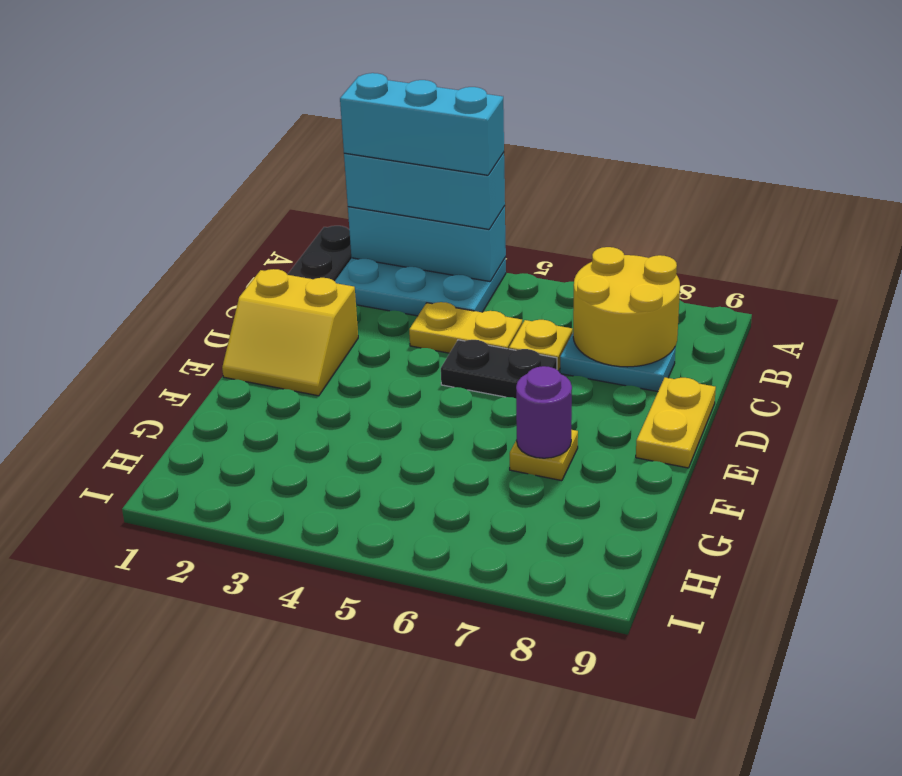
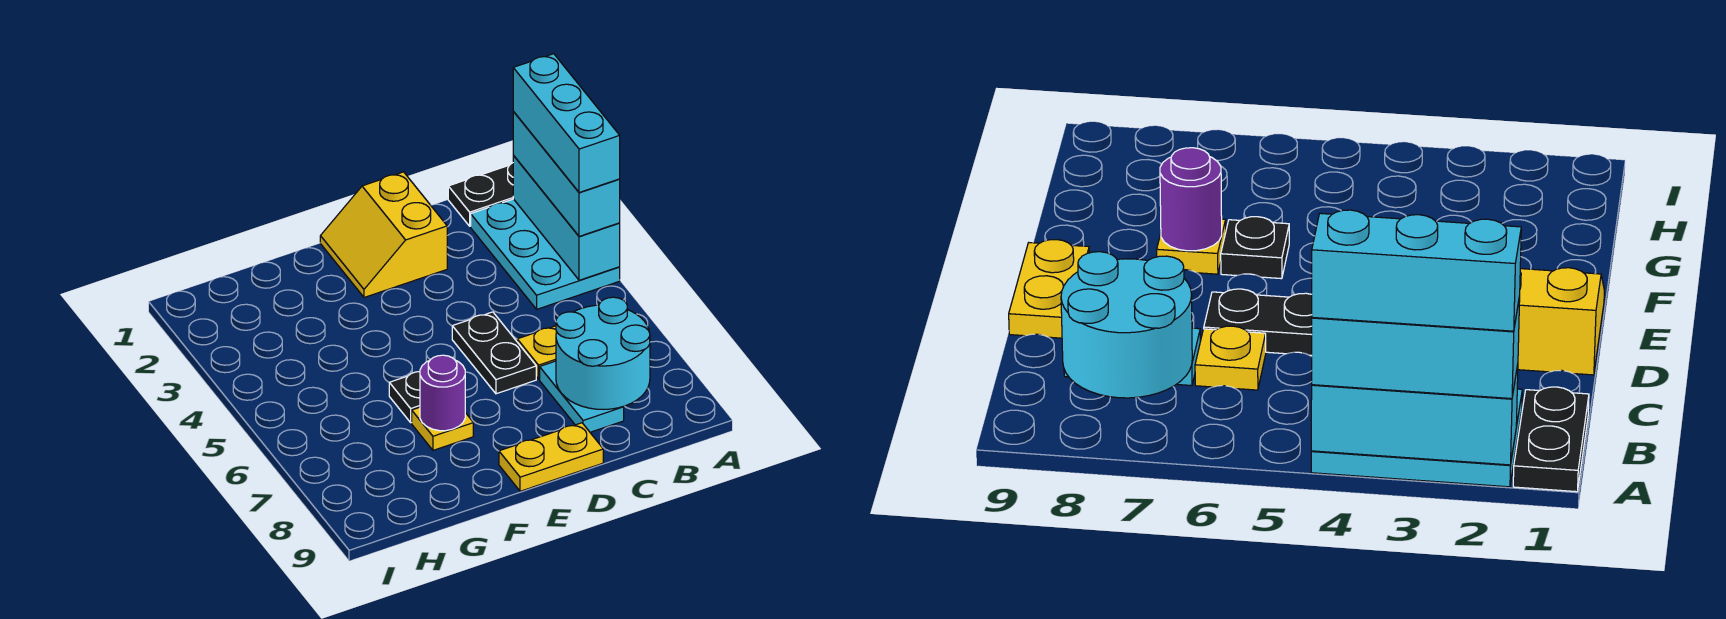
yellow round brick B7:C8 level 2 -> cyan round brick B7:C8 level 2
yellow plate C4:C5 level 1 -> none
none -> black plate F6 level 1

